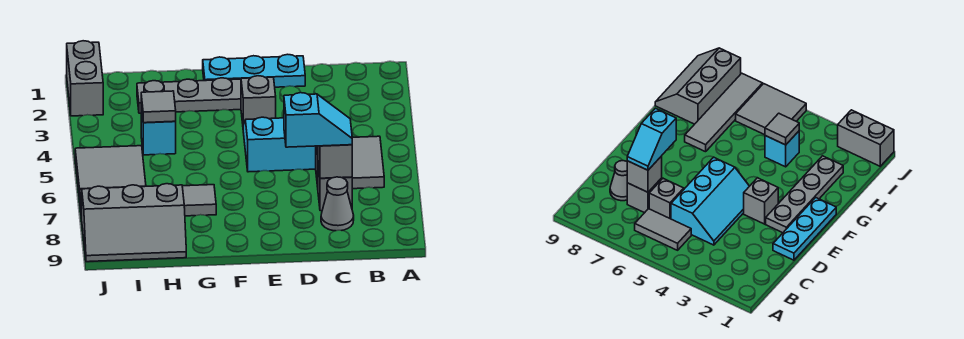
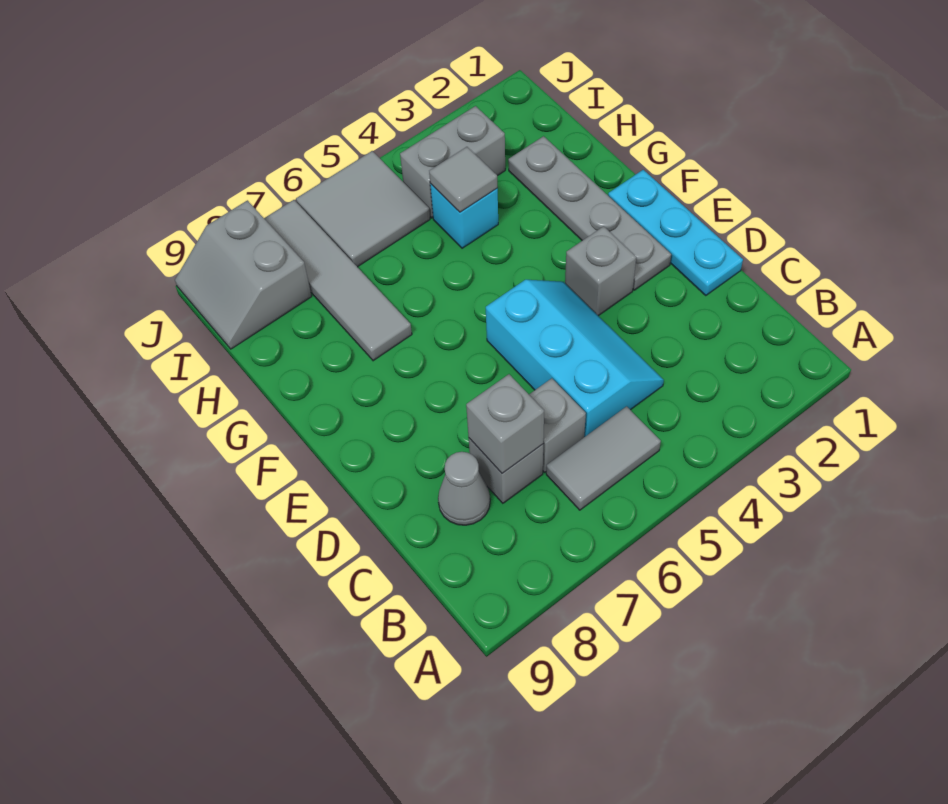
cyan slope C7:D7 level 3 top D -> none
grey slope H8:J9 level 1 top 8 -> grey slope I8:J9 level 1 top 8
grey brick J1:J2 level 1 -> grey brick I3:I4 level 1

